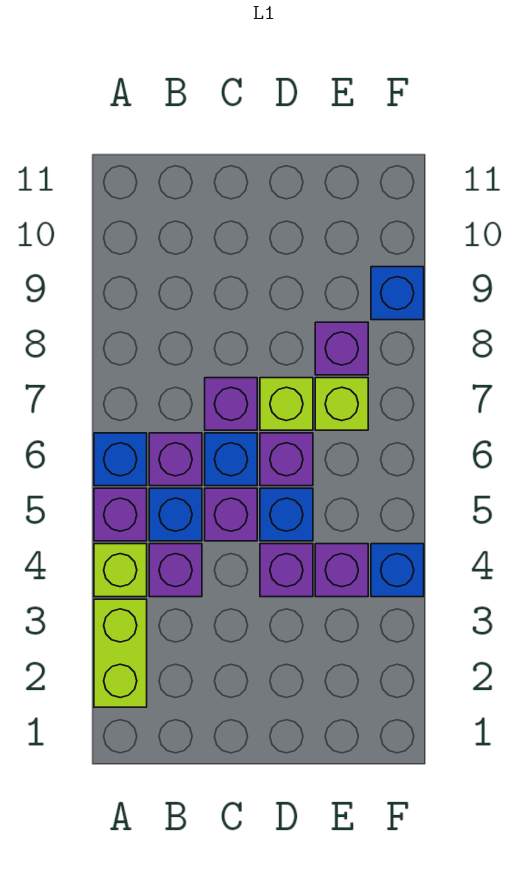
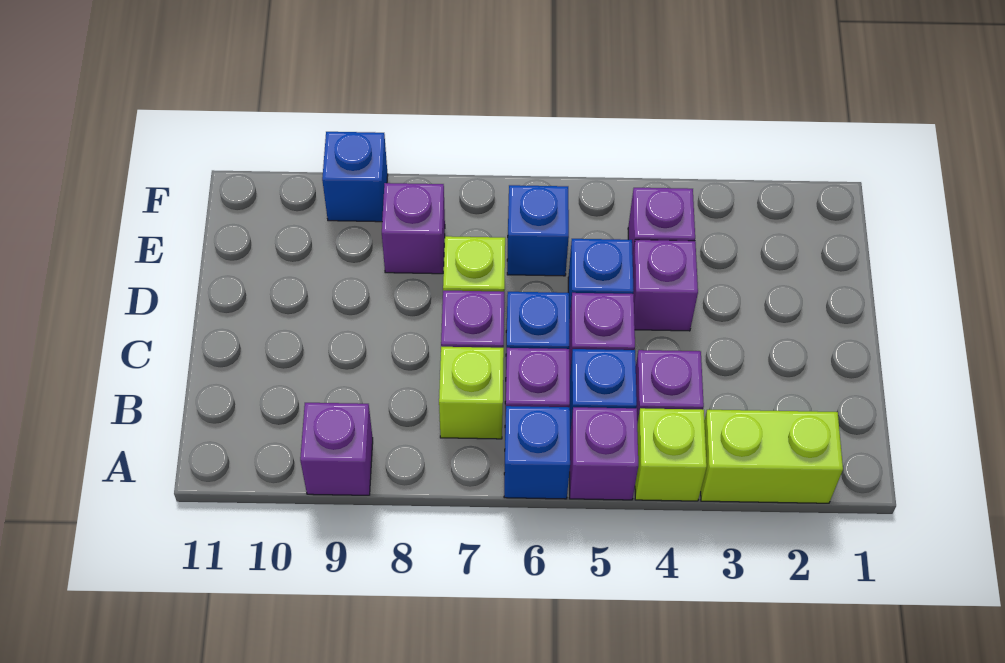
purple brick D6 level 1 -> purple brick A9 level 1
lime brick E7 level 1 -> lime brick B7 level 1
blue brick F4 level 1 -> blue brick E6 level 1

